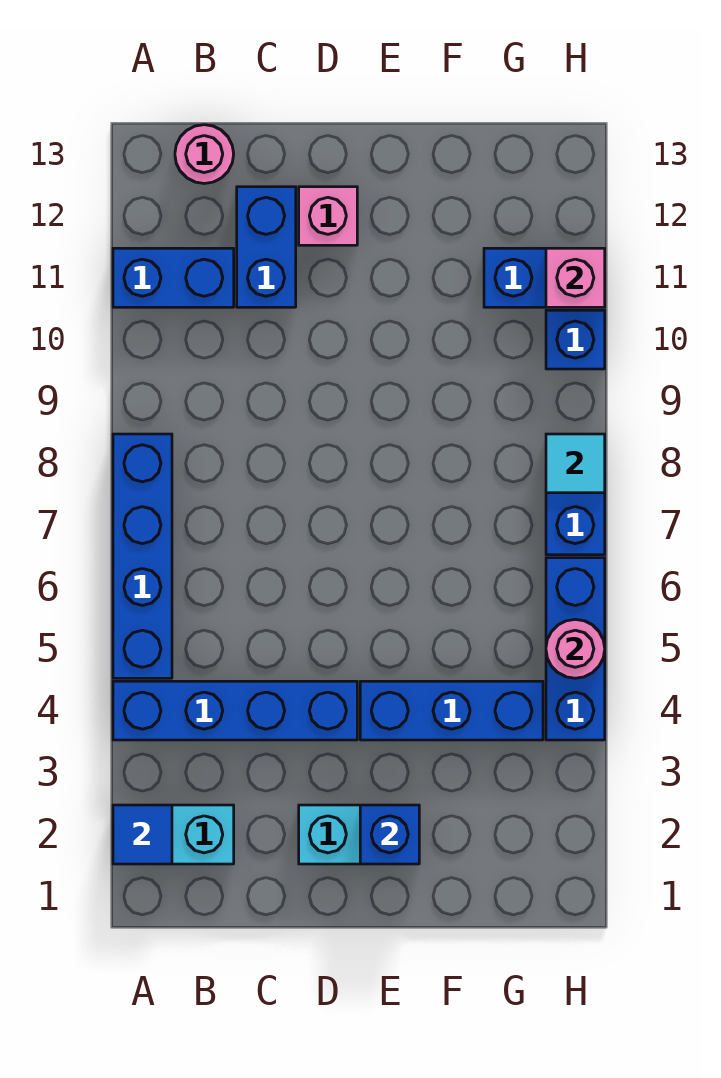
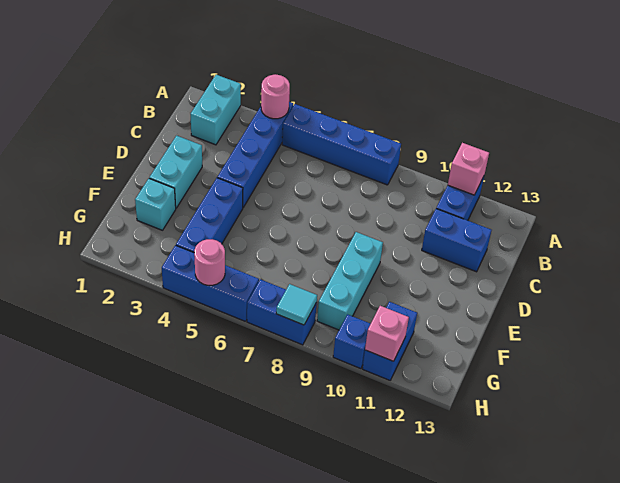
blue tile A2 level 2 -> none
pink round brick B13 level 1 -> pink round brick A4 level 2
pink brick D12 level 1 -> pink brick A11 level 2
blue brick E2 level 2 -> none
none -> cyan brick E9:G9 level 1
none -> cyan brick F2 level 1

